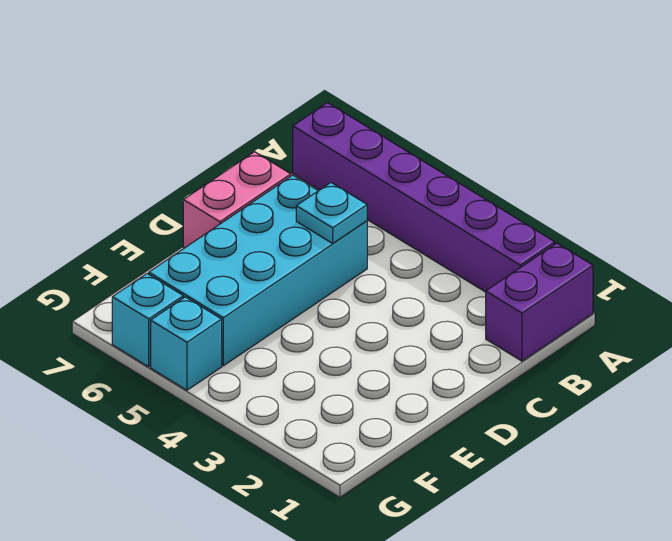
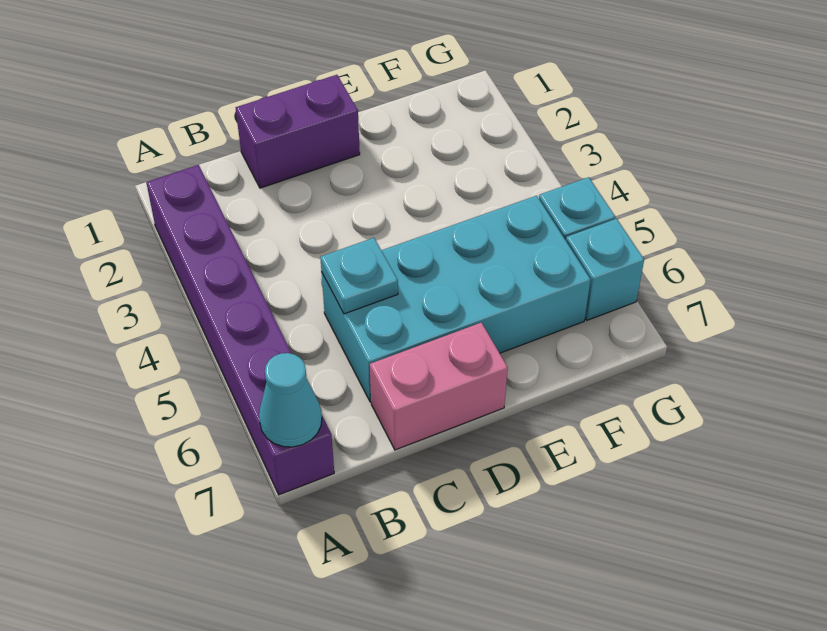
purple brick A1:B1 level 1 -> purple brick C1:D1 level 1
none -> cyan cone A7 level 2

